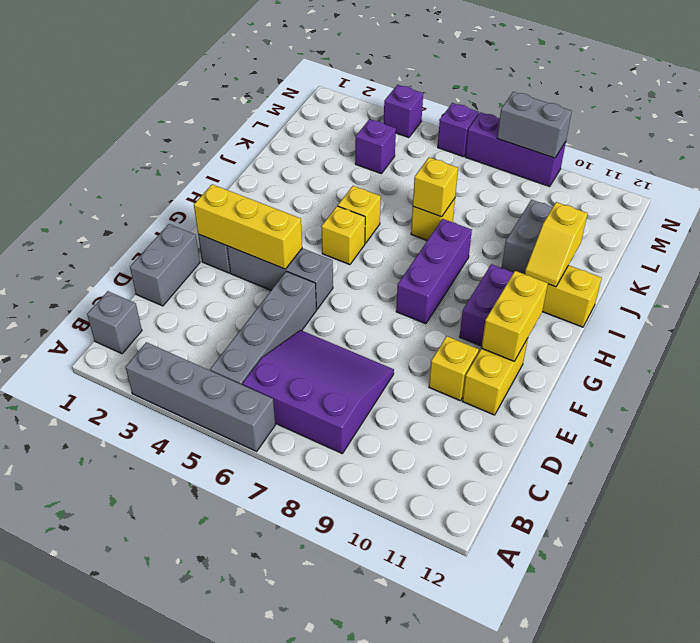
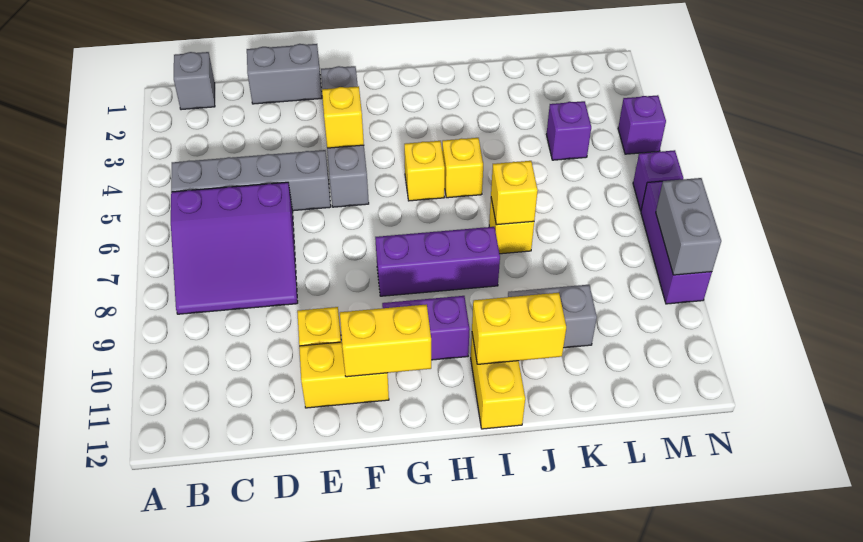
grey brick A3:A6 level 1 -> none
purple slope B6:D8 level 1 top B -> purple slope B6:D8 level 1 top 6
yellow brick F2:F4 level 2 -> yellow brick F4 level 2
yellow slope I11:J11 level 2 top J -> yellow brick I11:J11 level 2

